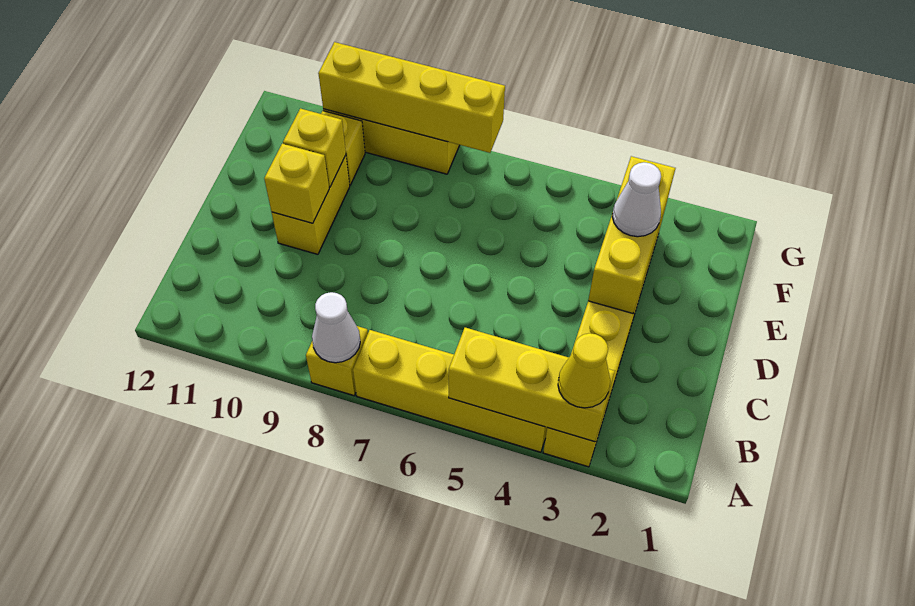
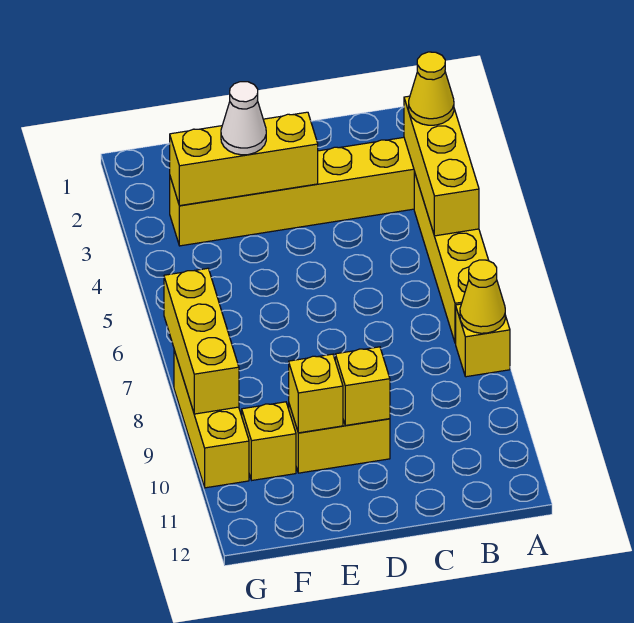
white cone A8 level 2 -> yellow cone A8 level 2
yellow brick G7:G10 level 2 -> yellow brick G7:G9 level 2

